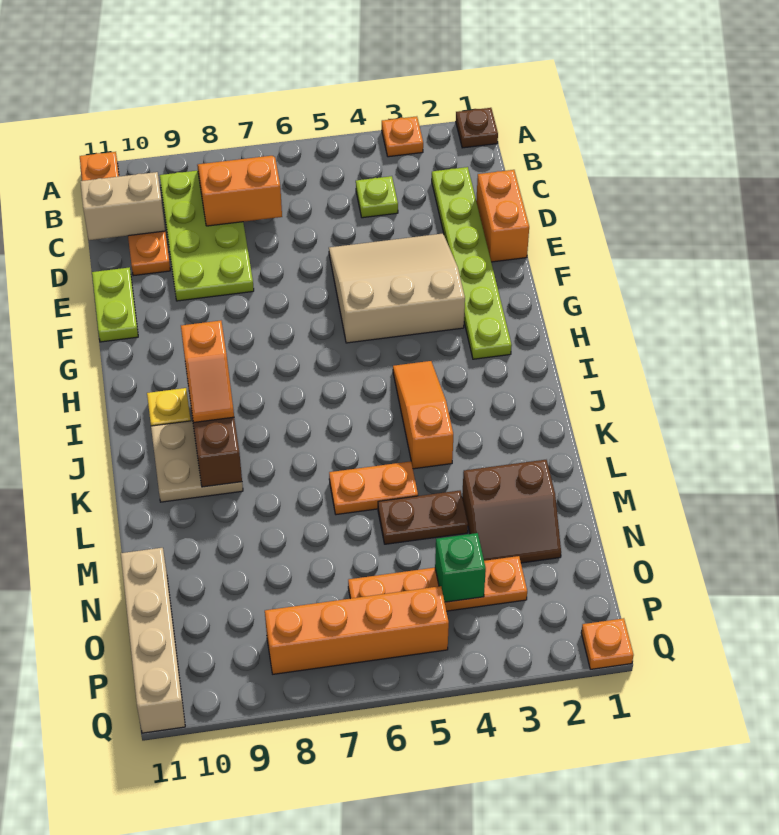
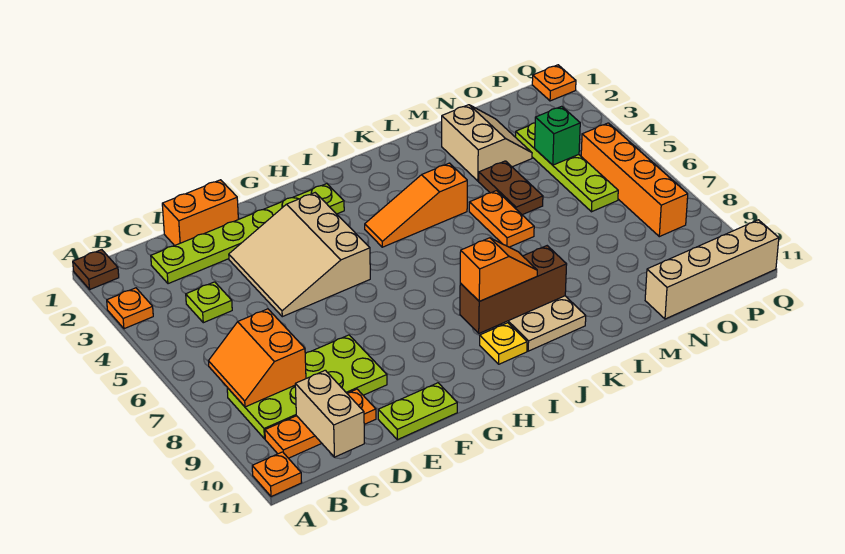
brown slope M2:N3 level 1 top M -> tan slope M2:N3 level 1 top M
orange plate O3:O6 level 1 -> lime plate O3:O6 level 1

